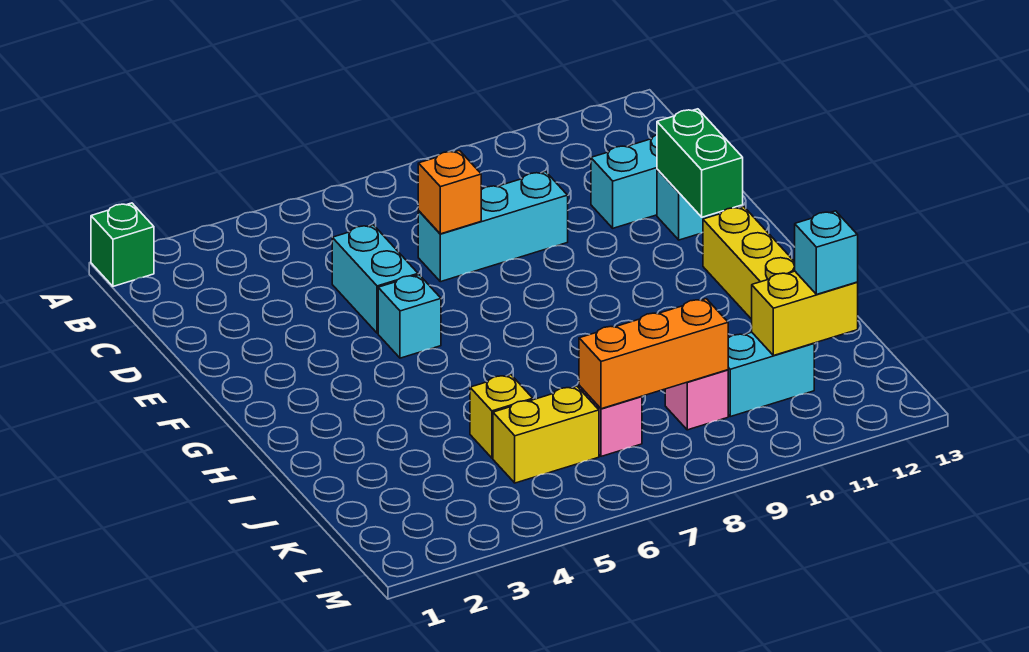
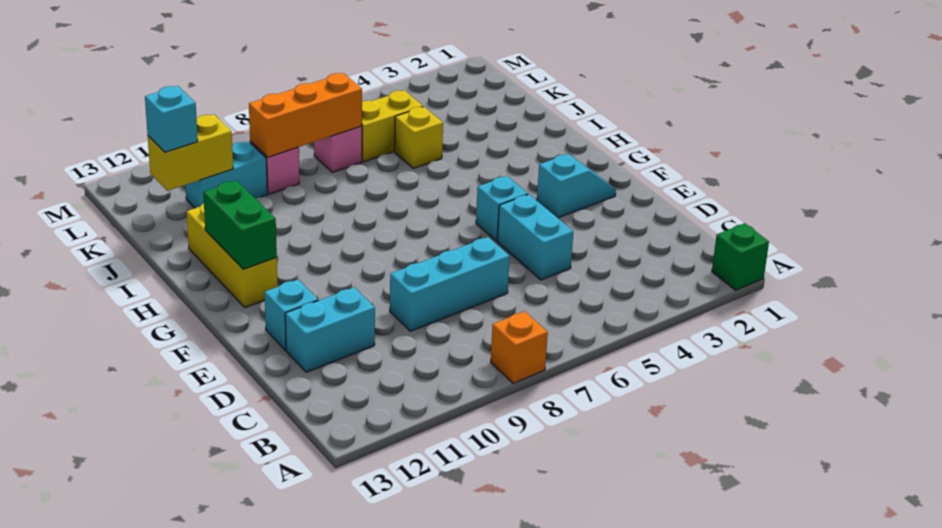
orange brick D7 level 2 -> orange brick A8 level 1
green brick E12:F12 level 2 -> green brick G12:H12 level 2
none -> cyan slope F2:F3 level 1 top 3

